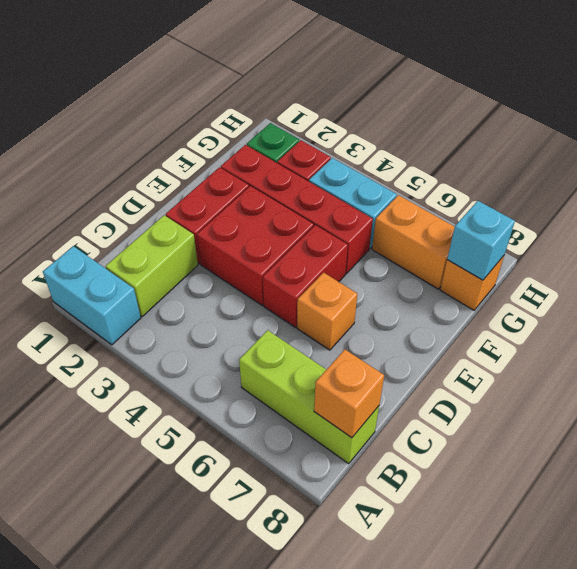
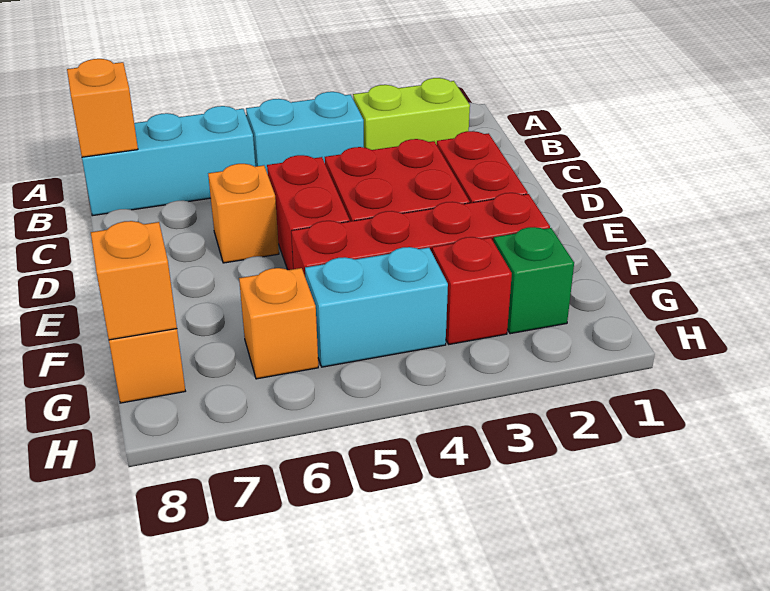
cyan brick A1:A2 level 1 -> cyan brick B4:B5 level 1
lime brick B2:C2 level 1 -> lime brick B2:B3 level 1
lime brick B6:B8 level 1 -> cyan brick B6:B8 level 1
orange brick G6:G7 level 1 -> orange brick G6 level 1
cyan brick G8 level 2 -> orange brick G8 level 2

